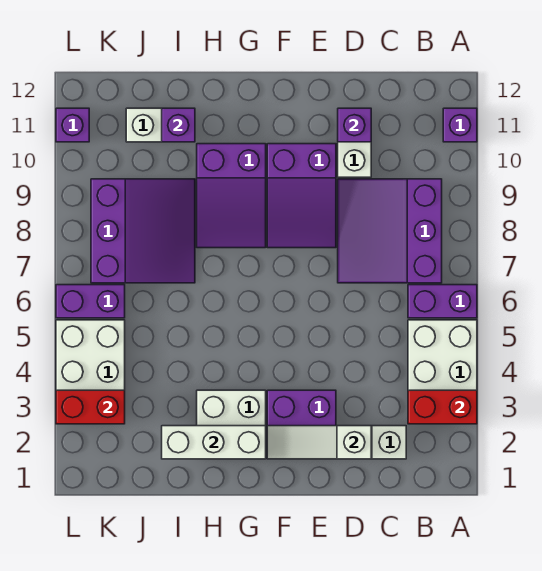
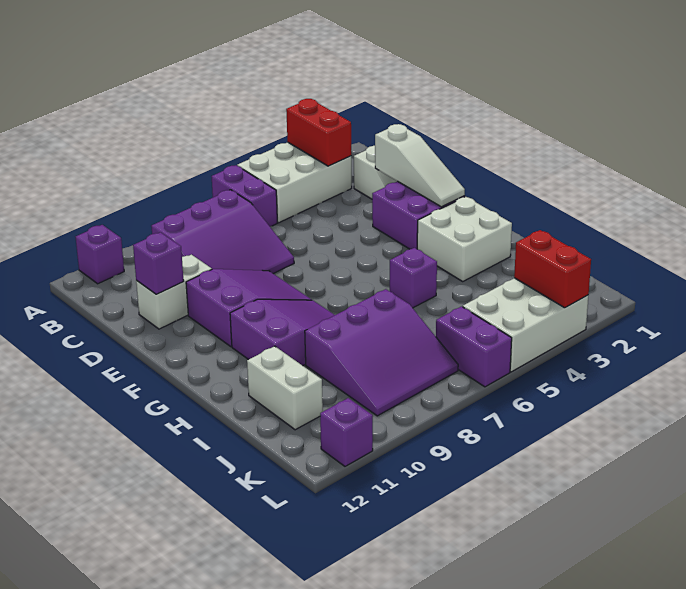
white brick G2:I2 level 2 -> none
purple slope I7:K9 level 1 top K -> purple slope I7:K9 level 1 top I
purple brick I11 level 2 -> purple brick H5 level 1

